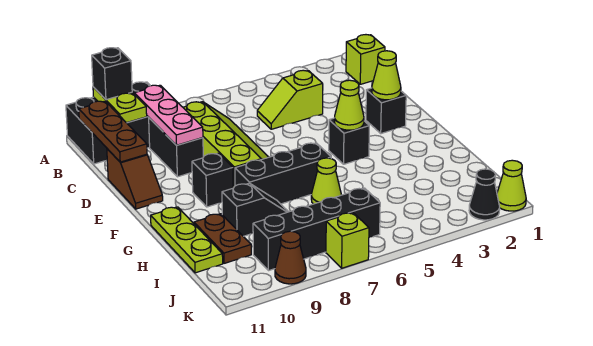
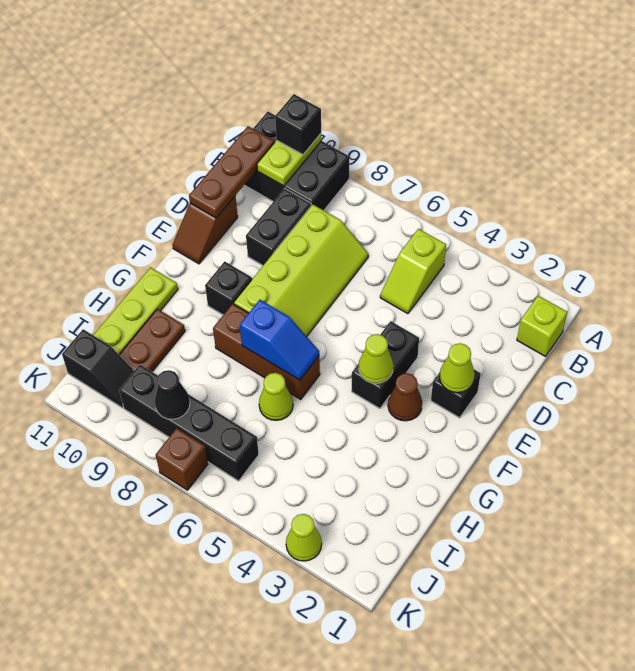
pink plate B9:D9 level 2 -> none
lime slope C4:C5 level 1 top 4 -> lime slope B5:C5 level 1 top B
black brick F4 level 1 -> black brick E4:F4 level 1
black brick G6:G8 level 1 -> brown brick G6:G8 level 1
none -> blue slope G6:G7 level 2 top 7
black slope H8:H9 level 1 top 9 -> black slope J10:J11 level 1 top 11
lime cone K1 level 1 -> lime cone K3 level 1
black cone K2 level 1 -> black cone J8 level 2
lime brick K7 level 1 -> brown brick K7 level 1
brown cone K9 level 1 -> brown cone F3 level 1

